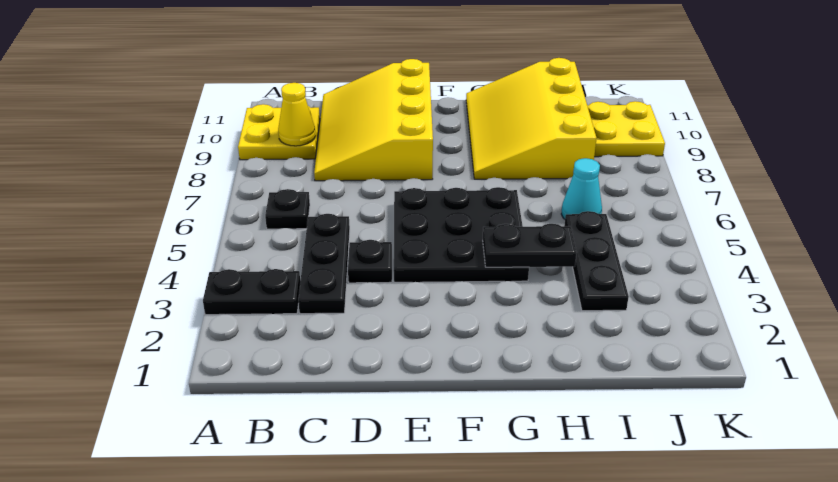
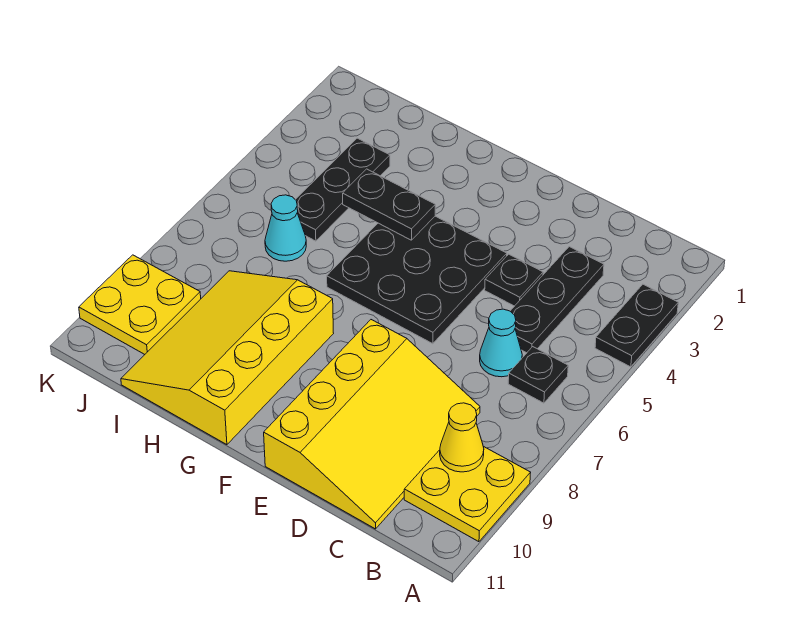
black plate A3:B3 level 1 -> black plate A3:A4 level 1
none -> cyan cone C6 level 1
yellow slope G8:I11 level 1 top I -> yellow slope G8:I11 level 1 top G

